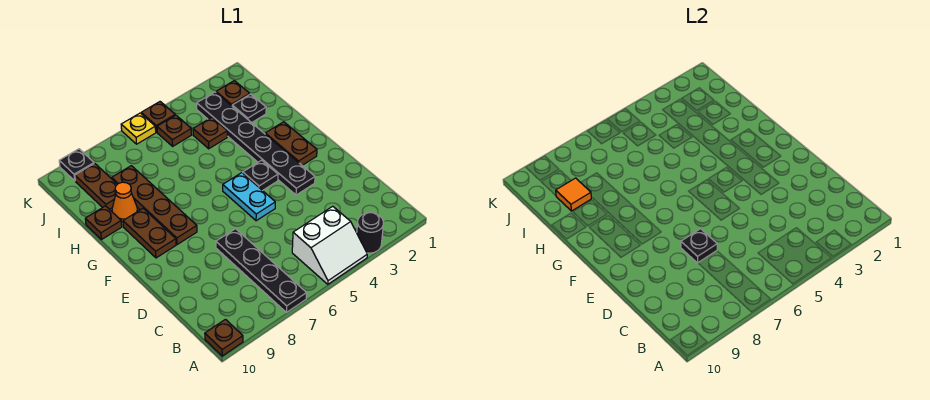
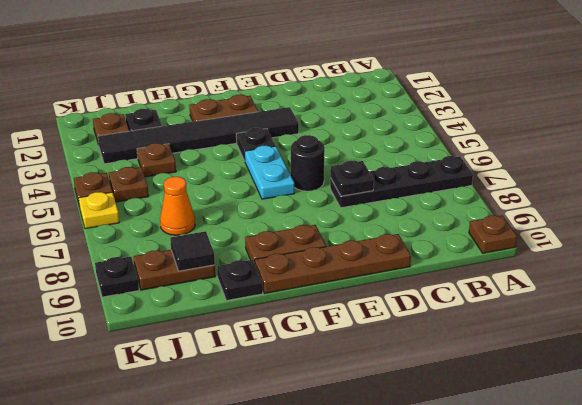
black round brick A3 level 1 -> black round brick E6 level 1
white slope A4:B5 level 1 top B -> none
black plate E3:J3 level 1 -> black tile E3:J3 level 1
cyan plate E5:F5 level 1 -> cyan plate F5:F6 level 1
brown plate F8:I8 level 1 -> brown plate D10:G10 level 1
orange cone H9 level 1 -> orange cone I7 level 1
brown plate H10 level 1 -> black plate H10 level 1
orange tile I9 level 2 -> black tile I9 level 2

